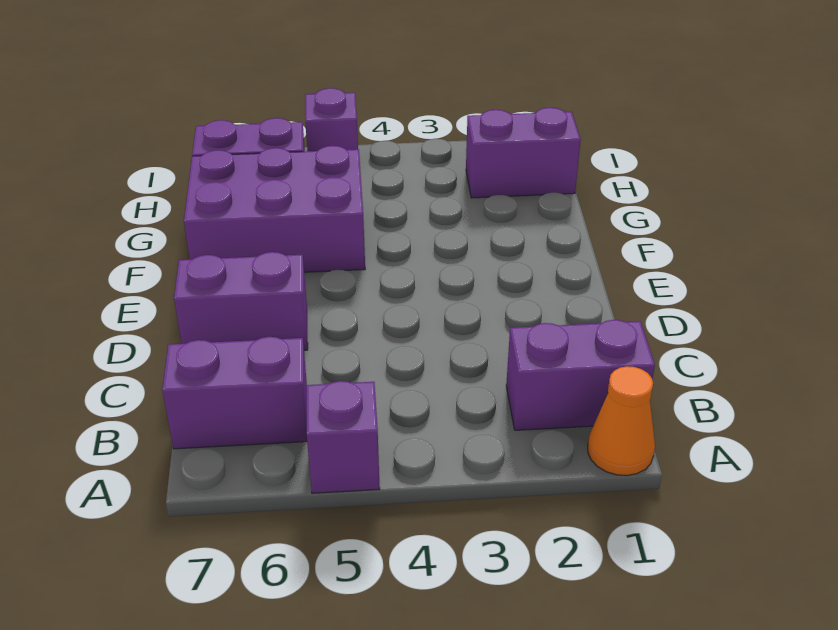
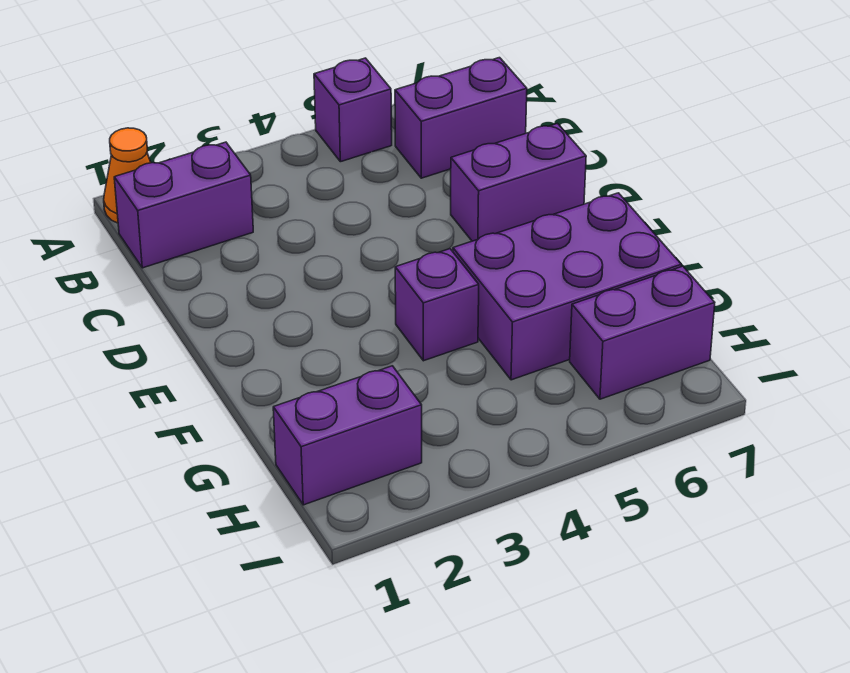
purple brick I5 level 1 -> purple brick F4 level 1

